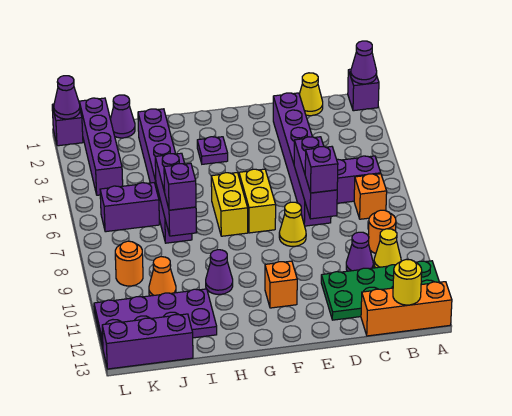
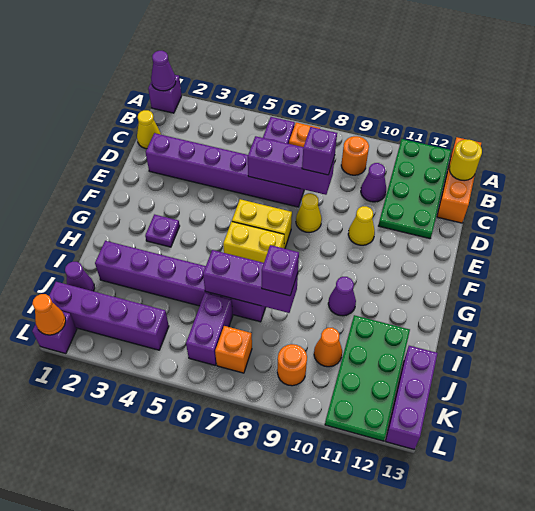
yellow cone B10 level 1 -> yellow cone E10 level 1
orange brick F11 level 1 -> orange brick K7 level 1
purple plate I11:L12 level 1 -> green plate I11:L12 level 1
purple cone L1 level 2 -> orange cone L1 level 2

